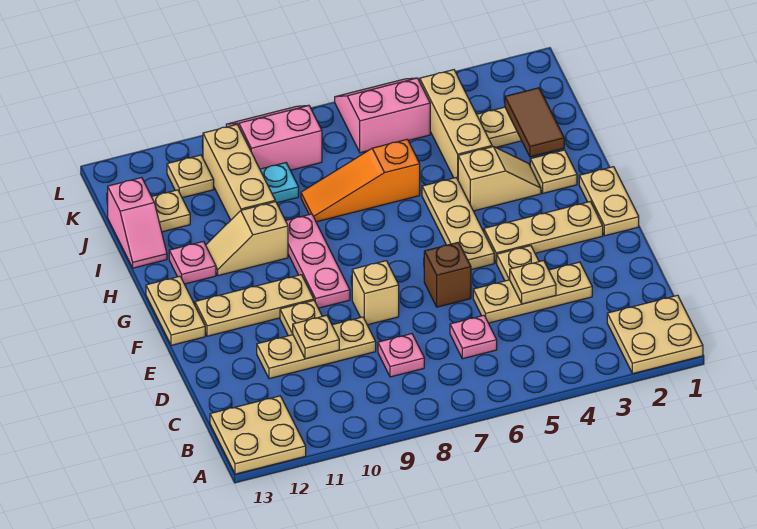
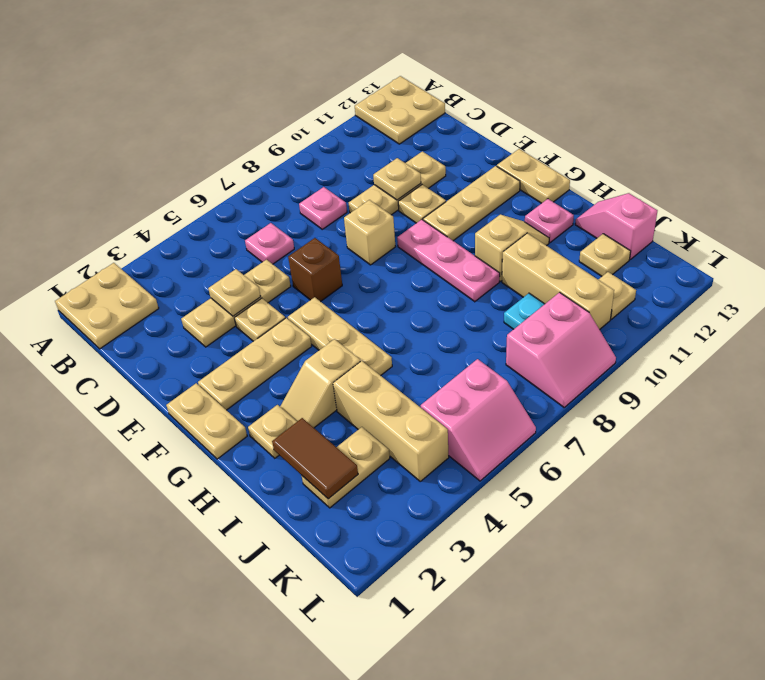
orange slope I6:I8 level 1 top 6 -> none

